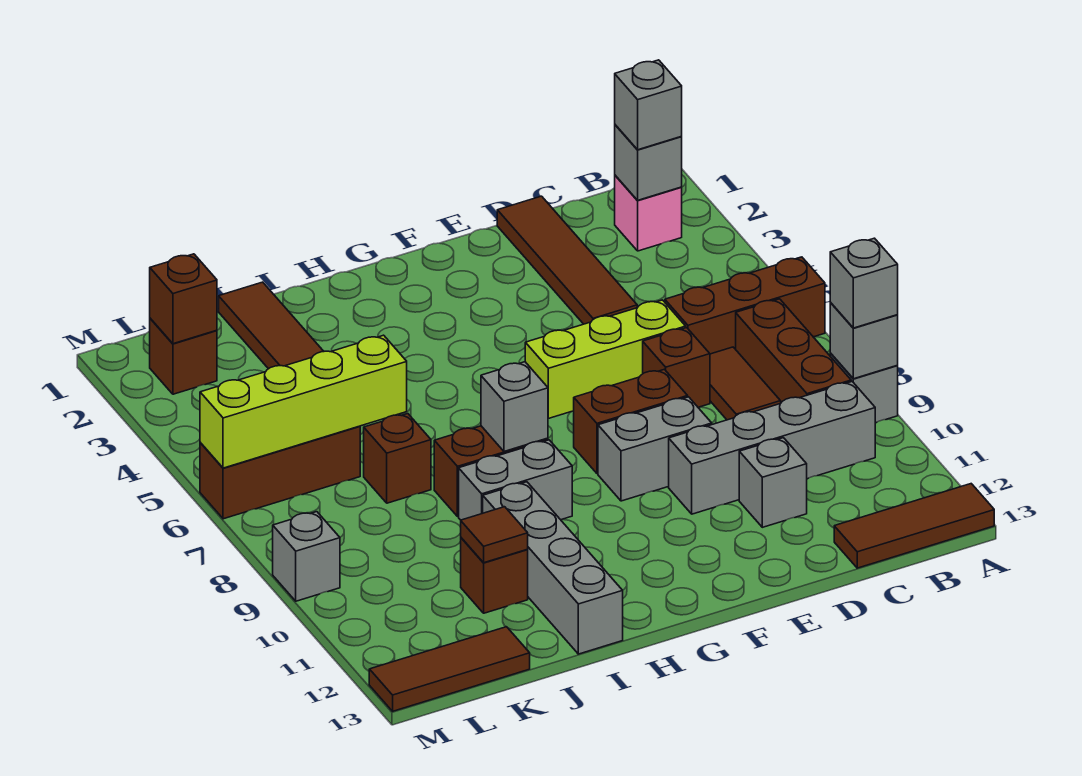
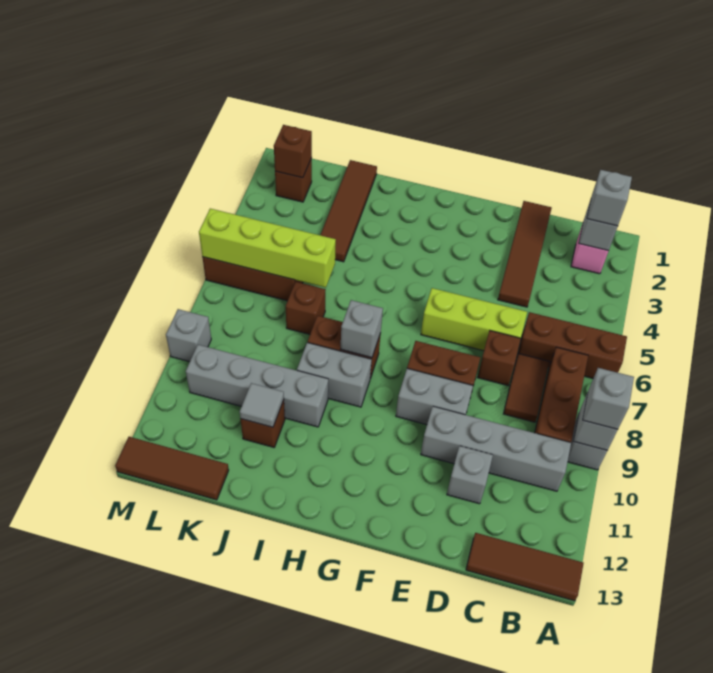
grey brick I10:I13 level 1 -> grey brick I10:L10 level 1
brown tile J11 level 2 -> grey tile J11 level 2

